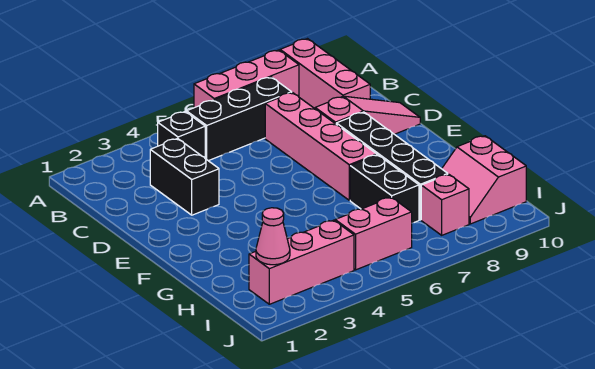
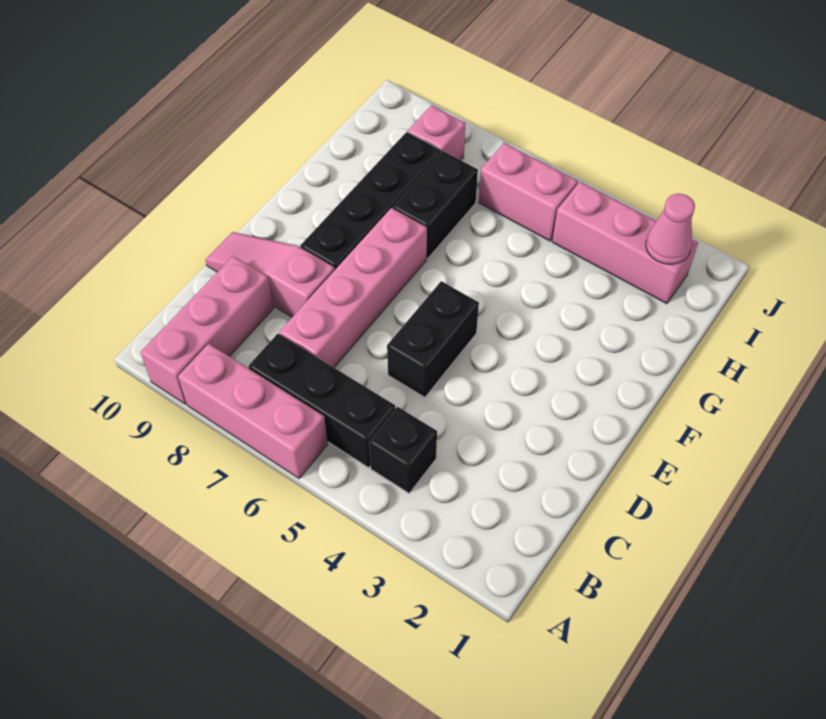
black brick C3:D3 level 1 -> black brick D5:E5 level 1
pink slope H9:I10 level 1 top 10 -> none

